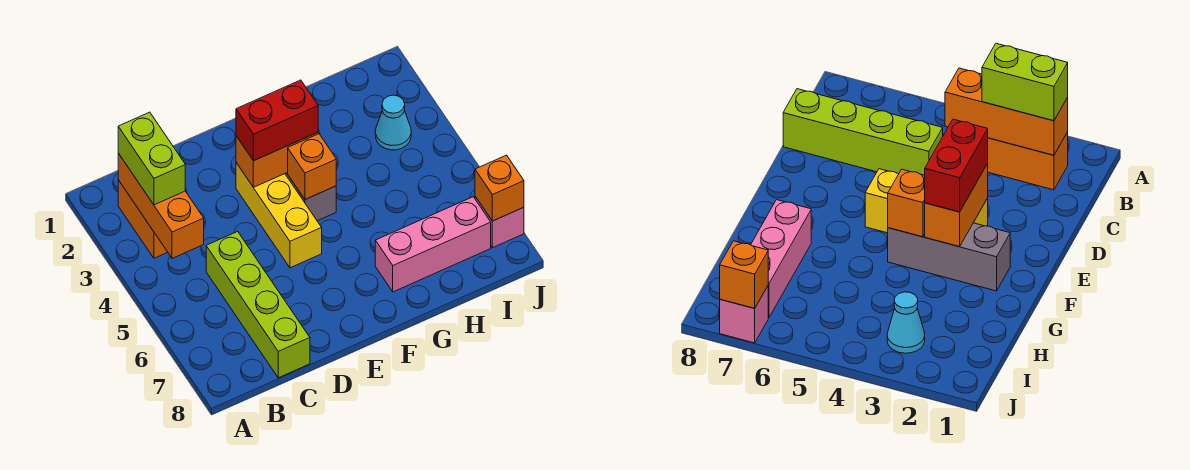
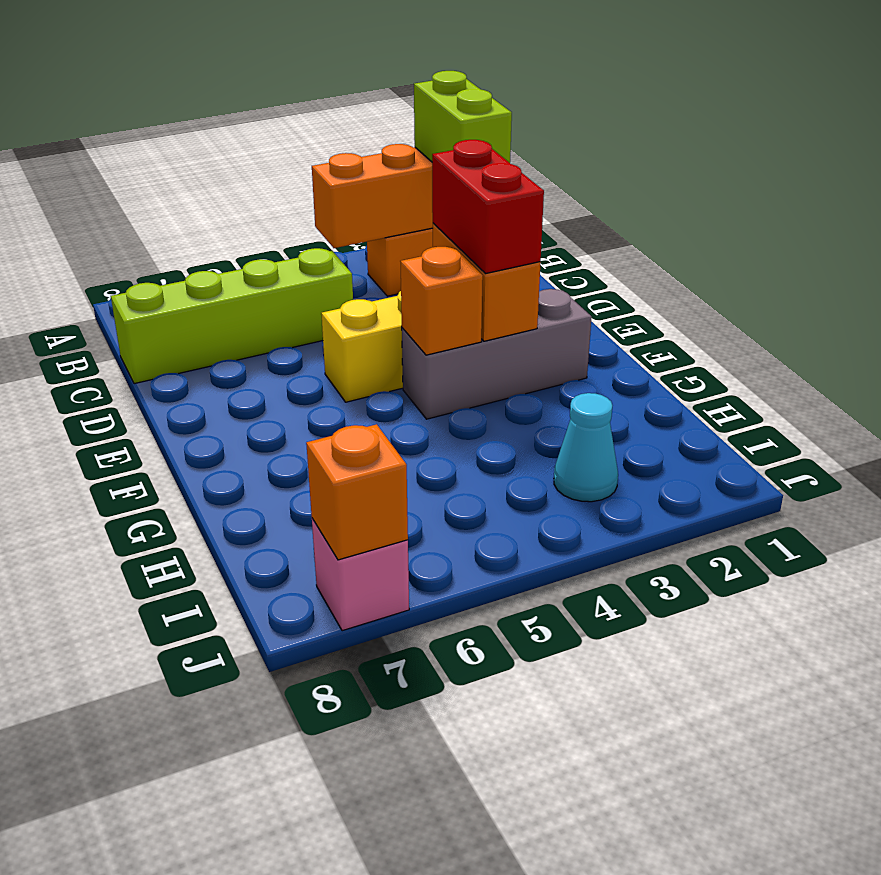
lime brick B2:B3 level 3 -> lime brick B2:C2 level 3
pink brick G7:I7 level 1 -> none

